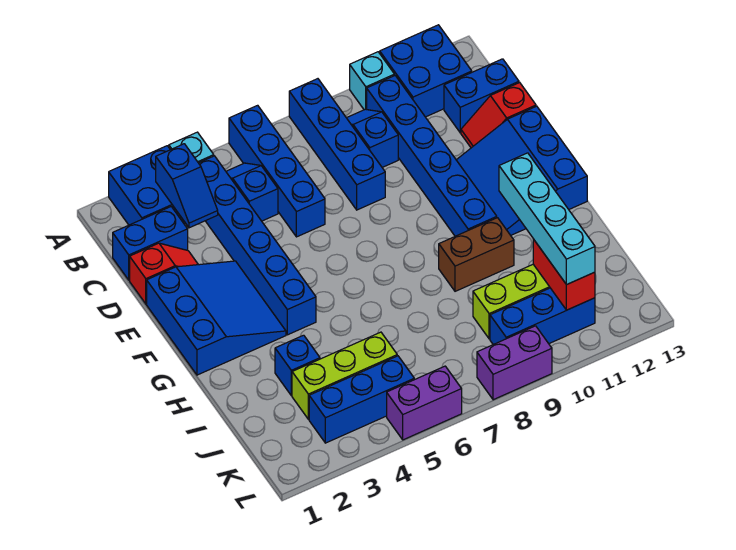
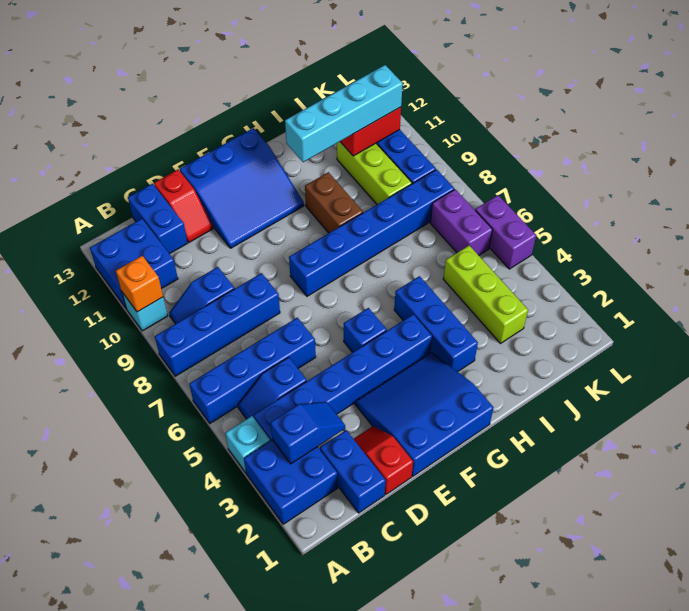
none -> orange brick A10 level 2
blue brick B10:G10 level 1 -> blue brick F8:K8 level 1
blue brick I3 level 1 -> blue brick F5 level 1
blue brick K3:K5 level 1 -> blue brick H3:H5 level 1
purple brick L8:L9 level 1 -> purple brick K6:K7 level 1

